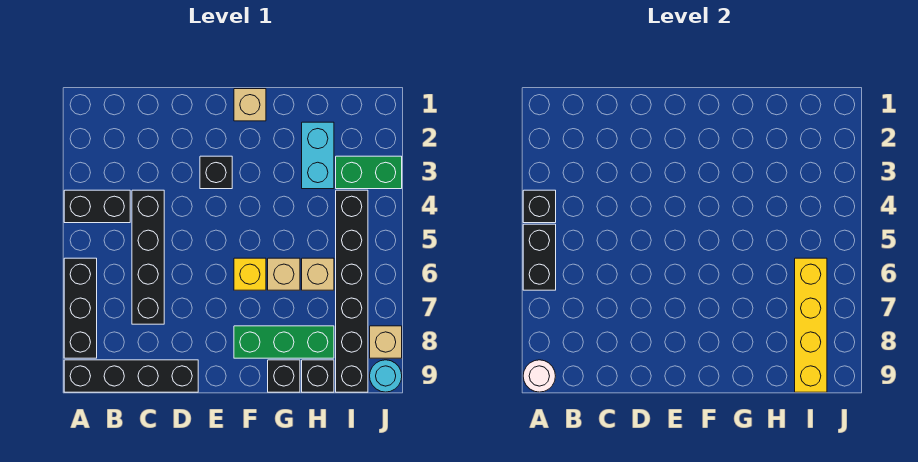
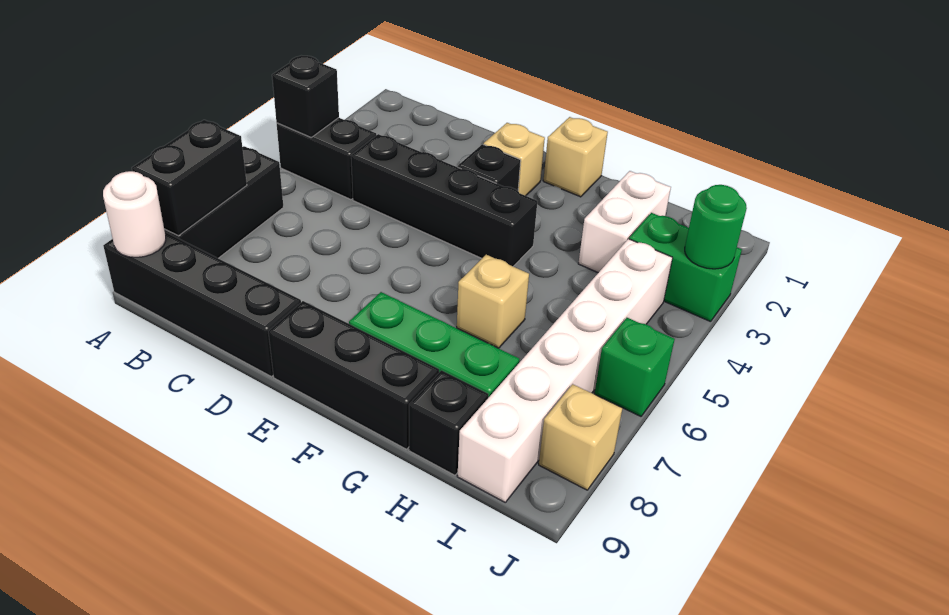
black brick A5:A6 level 2 -> black brick A7:A8 level 2
black brick C4:C7 level 1 -> black brick C4:F4 level 1
yellow brick F6 level 1 -> none
black brick G9 level 1 -> black brick E9:G9 level 1
cyan brick H2:H3 level 1 -> white brick H2:H3 level 1
tan brick H6 level 1 -> tan brick E2 level 1
black brick I4:I9 level 1 -> white brick I4:I9 level 1
yellow brick I6:I9 level 2 -> none
none -> green round brick J3 level 2
none -> green brick J6 level 1
cyan round brick J9 level 1 -> none

